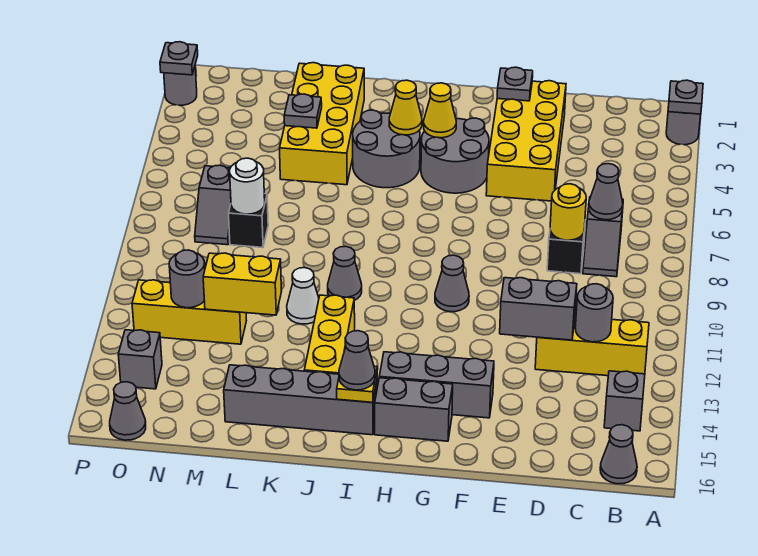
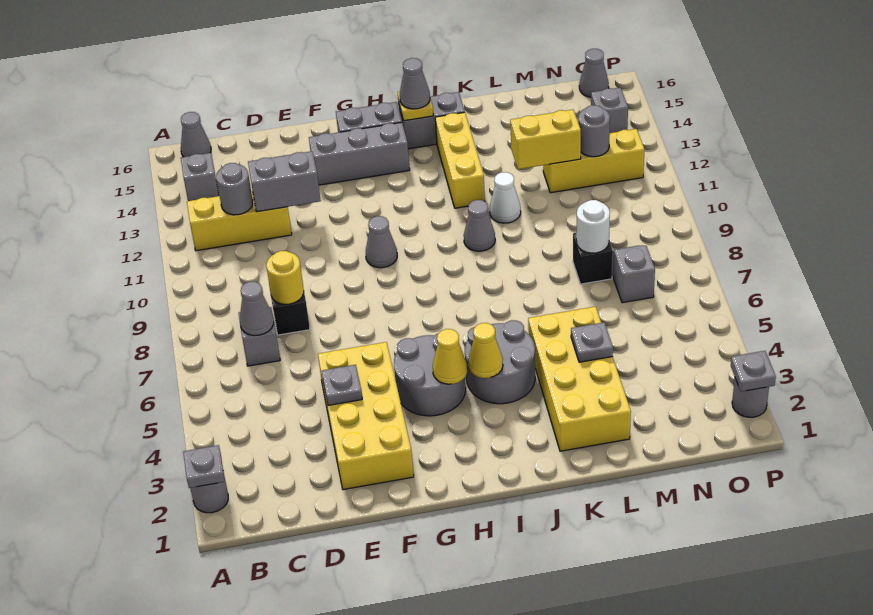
grey plate F2 level 2 -> grey plate E4 level 2
grey brick I15:L15 level 1 -> grey brick I15:J15 level 1

